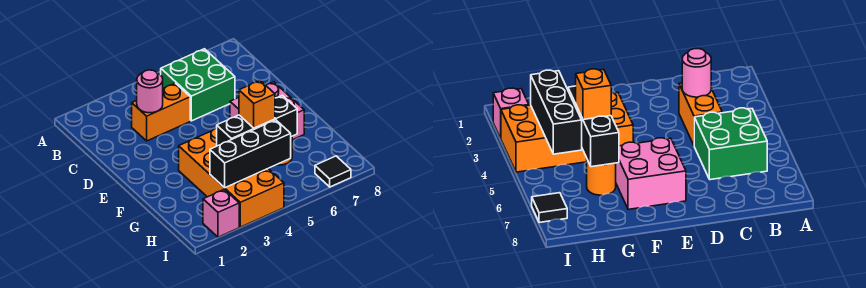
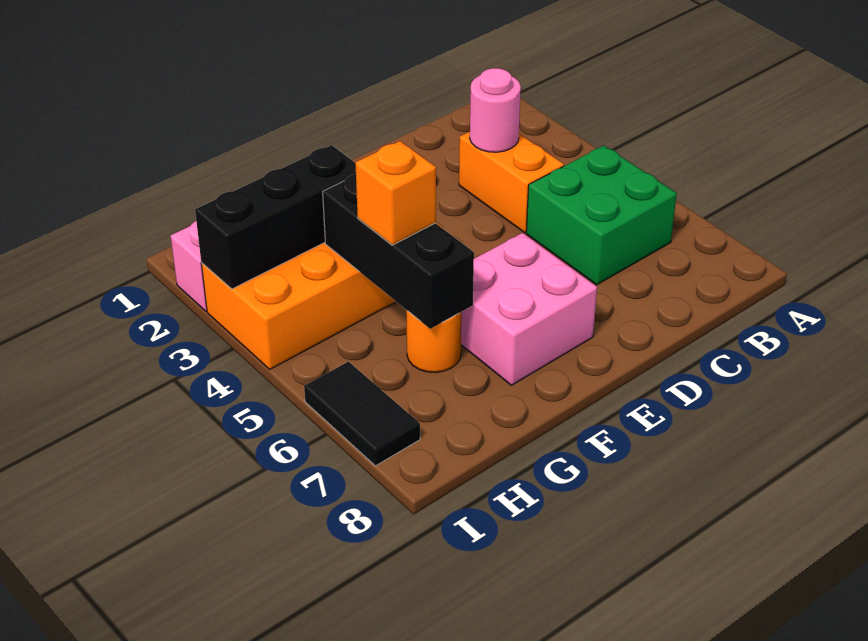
black brick H3:H5 level 2 -> black brick G3:I3 level 2
black tile I7 level 1 -> black tile I6:I7 level 1

